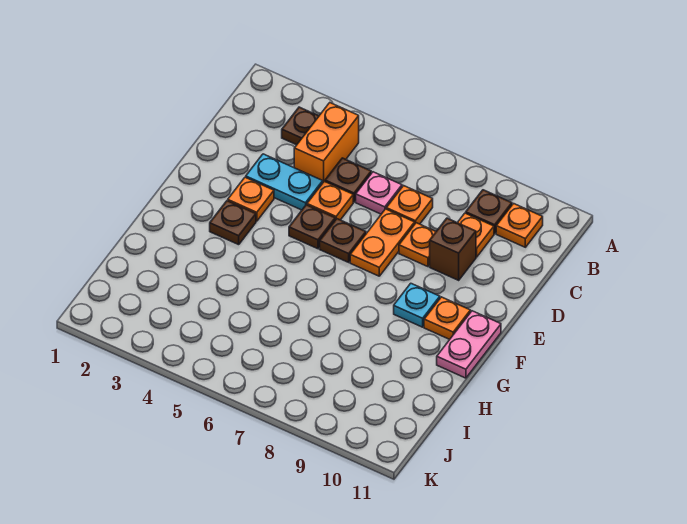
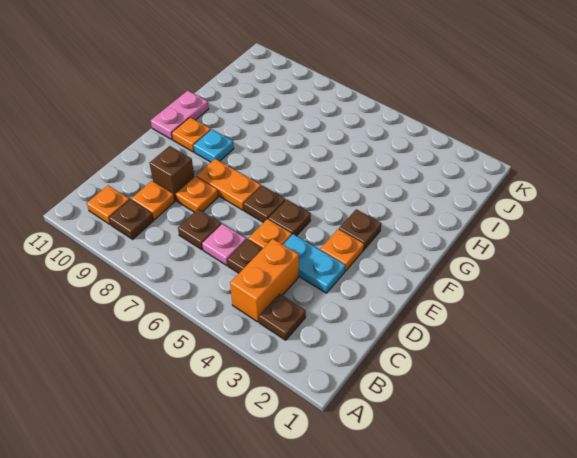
orange plate C7 level 1 -> brown plate C7 level 1
orange plate D7:E7 level 1 -> orange plate E7:E8 level 1

